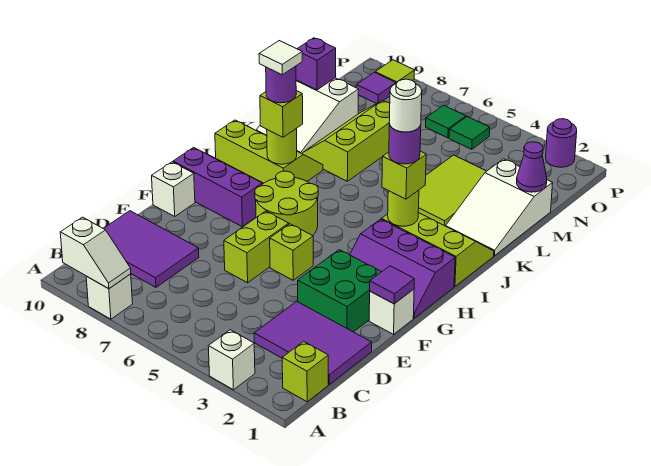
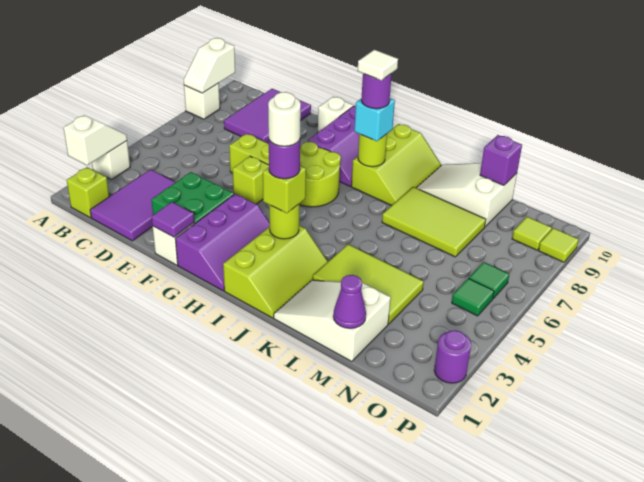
none -> white slope A2:A3 level 2 top 2
purple slope G1:H3 level 1 top H -> purple slope G1:H3 level 1 top G
lime brick I8 level 3 -> cyan brick I8 level 3
lime slope K7:M8 level 1 top 7 -> lime tile K7:M8 level 1
purple tile O9 level 1 -> lime tile O9 level 1

